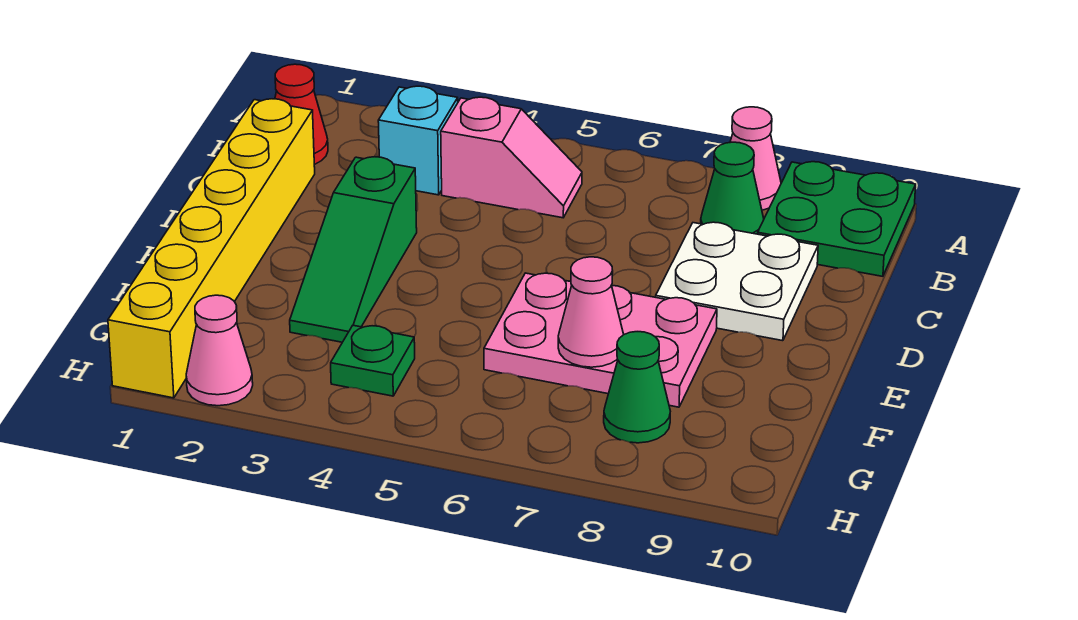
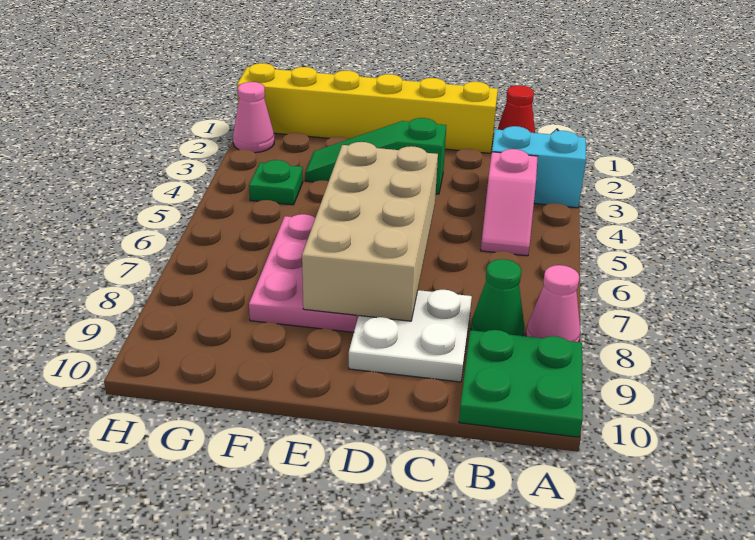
cyan brick B3 level 1 -> cyan brick A3:B3 level 1
none -> tan brick D5:E8 level 2
pink cone F7 level 2 -> none
green cone G8 level 1 -> none

